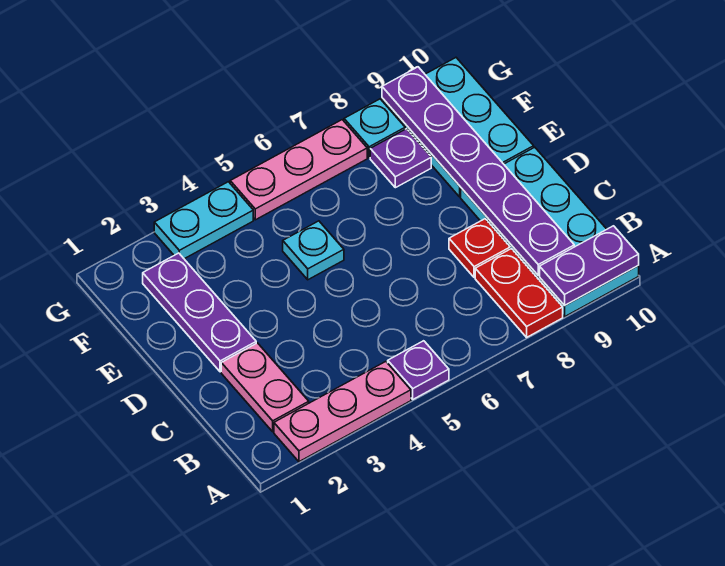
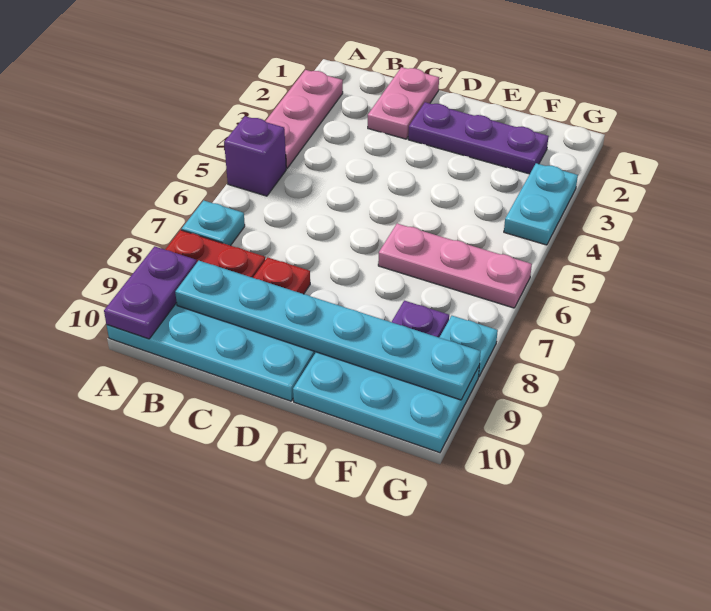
purple plate A5 level 1 -> purple brick A5 level 1
pink plate B2:C2 level 1 -> pink plate C1:C2 level 1
purple plate B9:G9 level 2 -> cyan plate B9:G9 level 2
cyan plate E5 level 1 -> cyan plate A7 level 1
pink plate G5:G7 level 1 -> pink plate E6:G6 level 1

